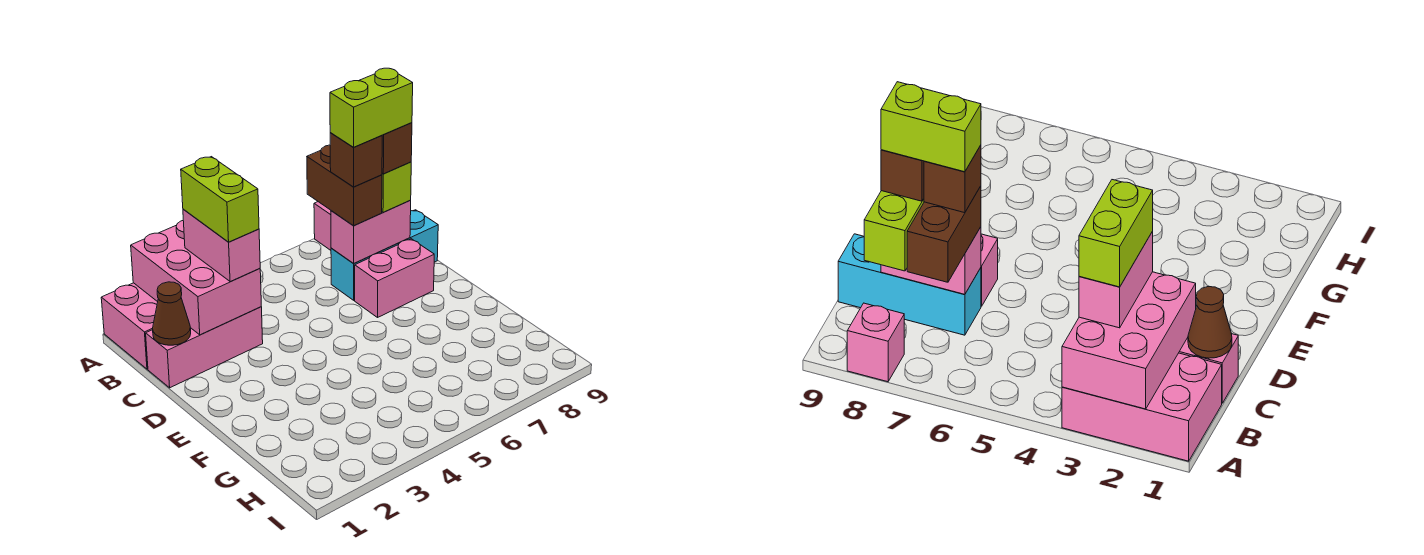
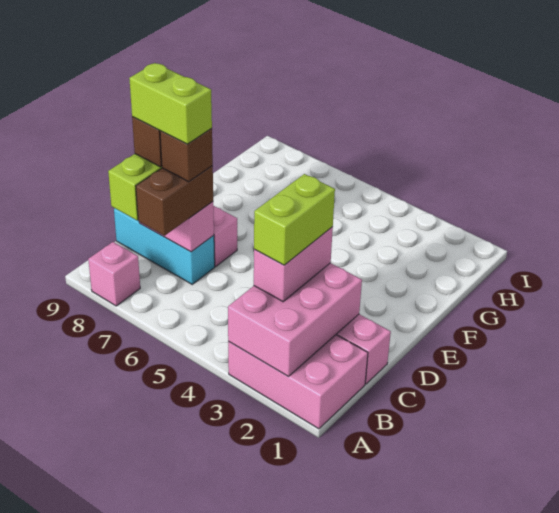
brown cone C1 level 2 -> none

